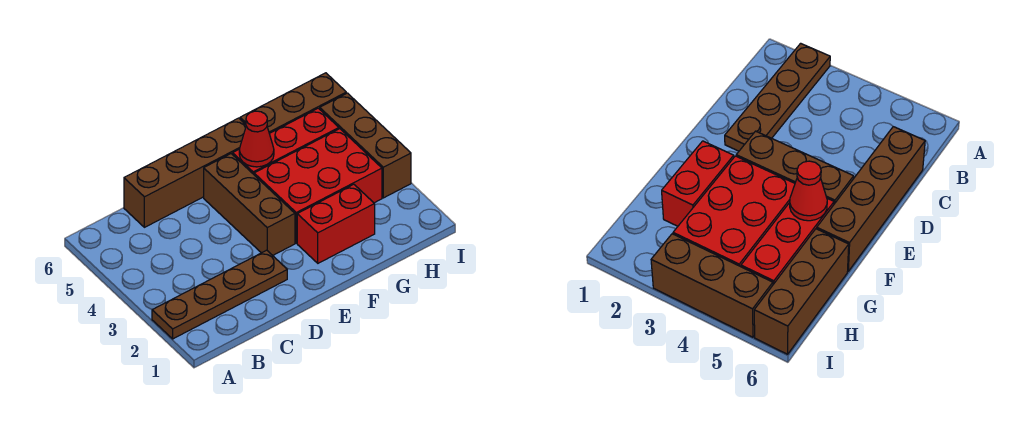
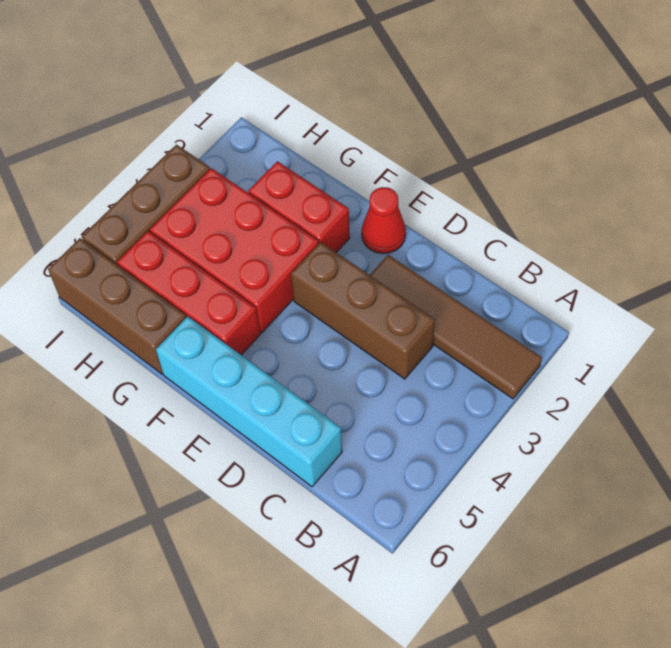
brown plate A2:D2 level 1 -> brown tile A2:D2 level 1
brown brick C6:F6 level 1 -> cyan brick C6:F6 level 1
brown brick E3:E5 level 1 -> brown brick C3:E3 level 1
red cone F5 level 2 -> red cone E1 level 1

